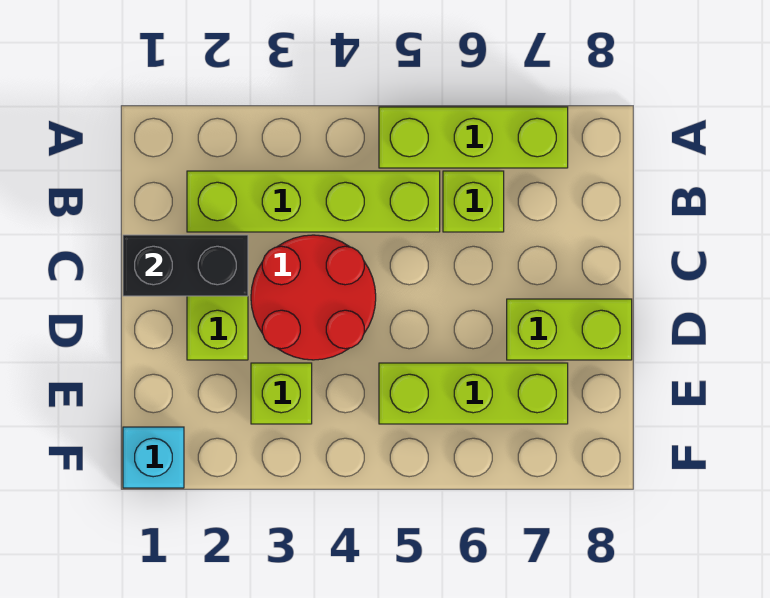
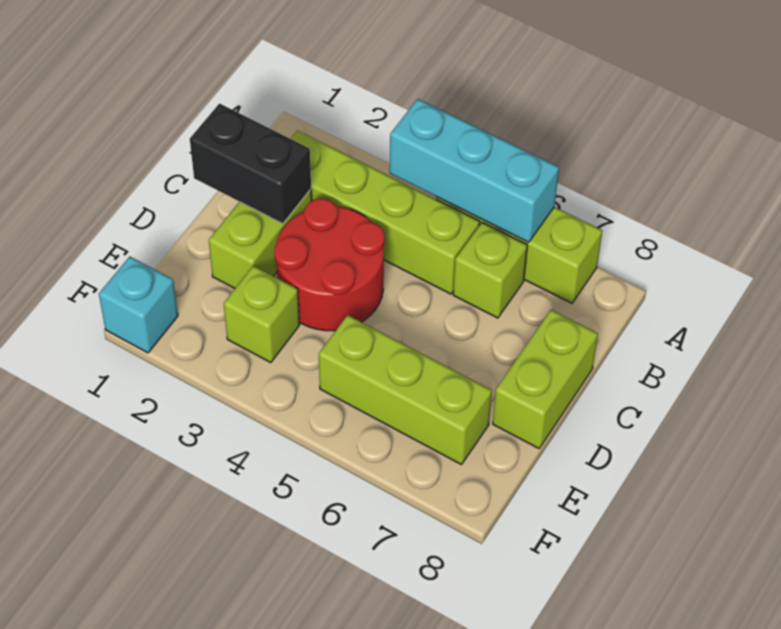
none -> cyan brick A4:A6 level 2
lime brick D7:D8 level 1 -> lime brick C8:D8 level 1

